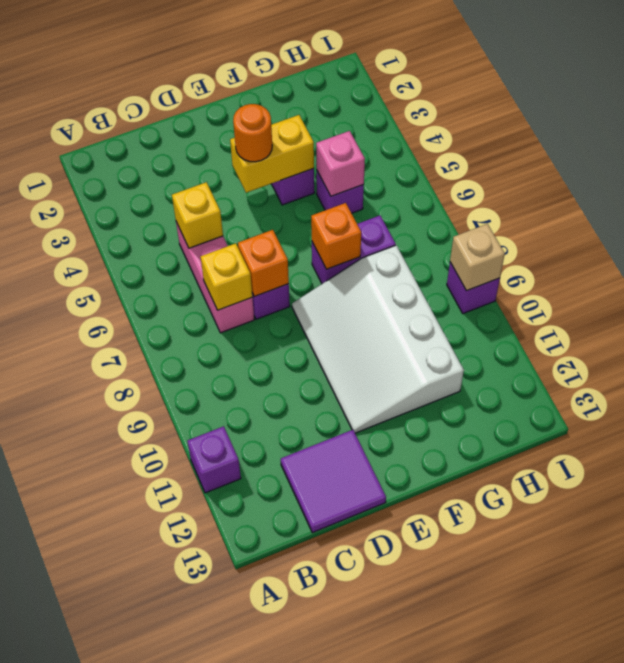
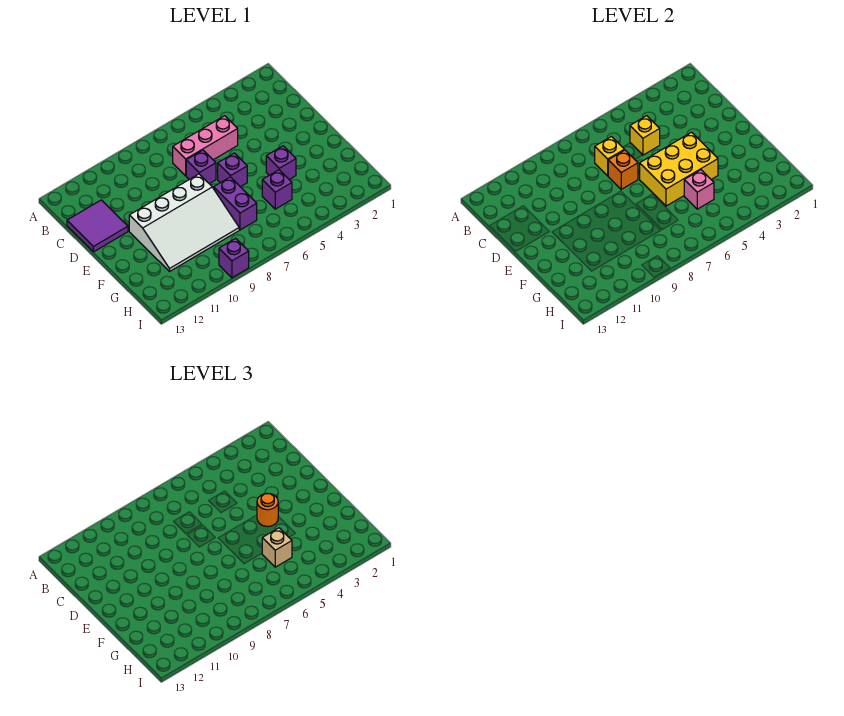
purple brick A11 level 1 -> purple brick E6 level 1
yellow brick E4:F4 level 2 -> yellow brick E4:F6 level 2
white slope E8:G11 level 1 top G -> white slope E8:G11 level 1 top E
orange brick F7 level 2 -> none
tan brick I9 level 2 -> tan brick G5 level 3

